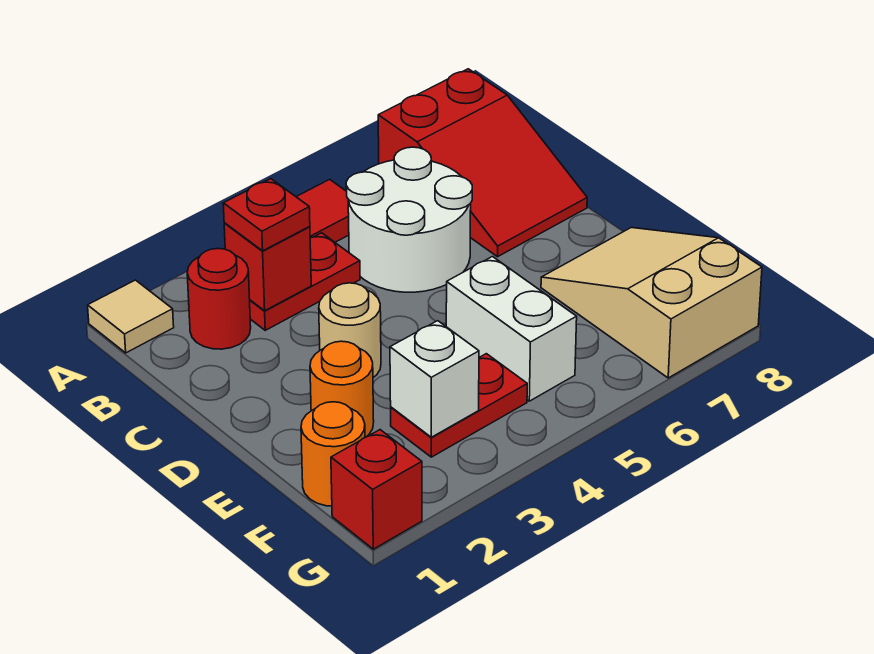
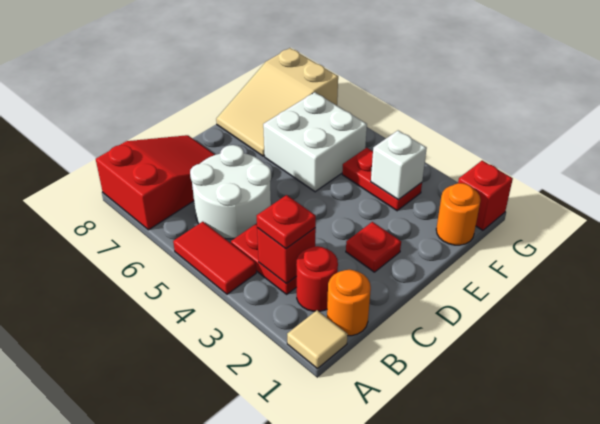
none -> red plate D2 level 1
tan round brick D3 level 1 -> none
orange round brick E2 level 1 -> orange round brick B1 level 1
white brick E5:F5 level 1 -> white brick E5:F6 level 1

